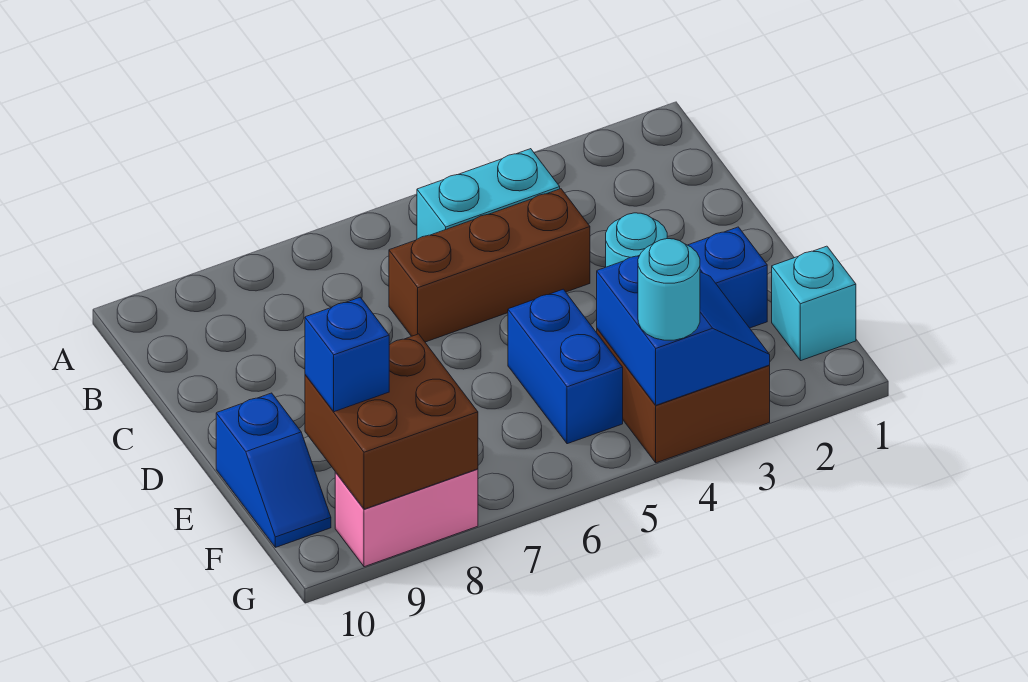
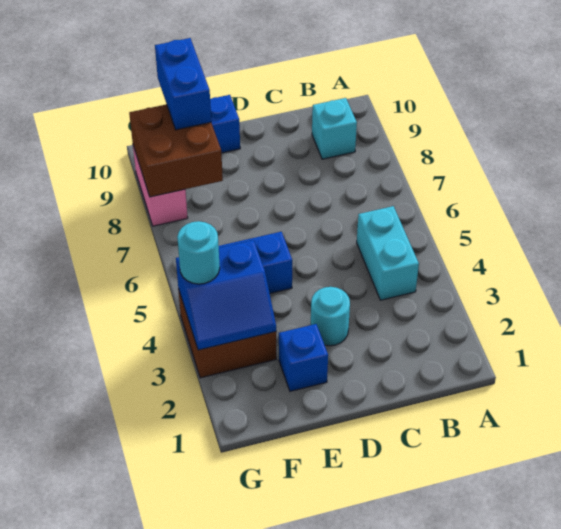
brown brick C4:C6 level 1 -> none
cyan brick F1 level 1 -> cyan brick B9 level 1
blue brick F9 level 3 -> blue brick F9:F10 level 3

